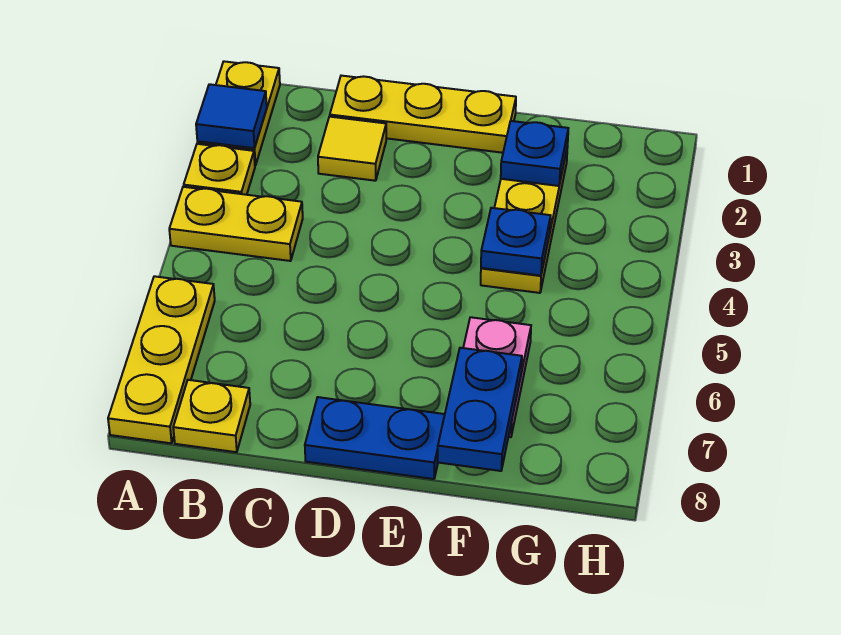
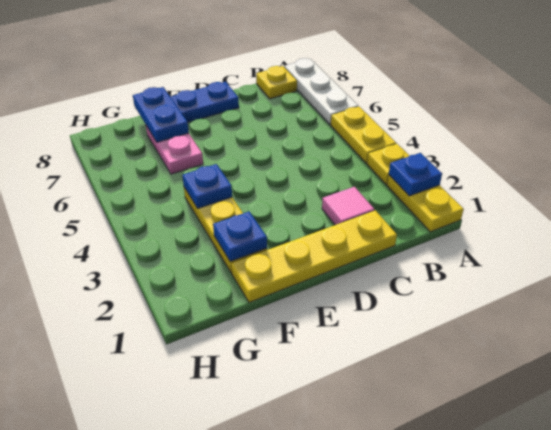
blue tile A2 level 2 -> blue plate A2 level 2
yellow plate A4:B4 level 1 -> yellow plate A4:A5 level 1
yellow plate A6:A8 level 1 -> white plate A6:A8 level 1
yellow plate C1:E1 level 1 -> yellow plate C1:F1 level 1
yellow tile C2 level 1 -> pink tile C2 level 1

